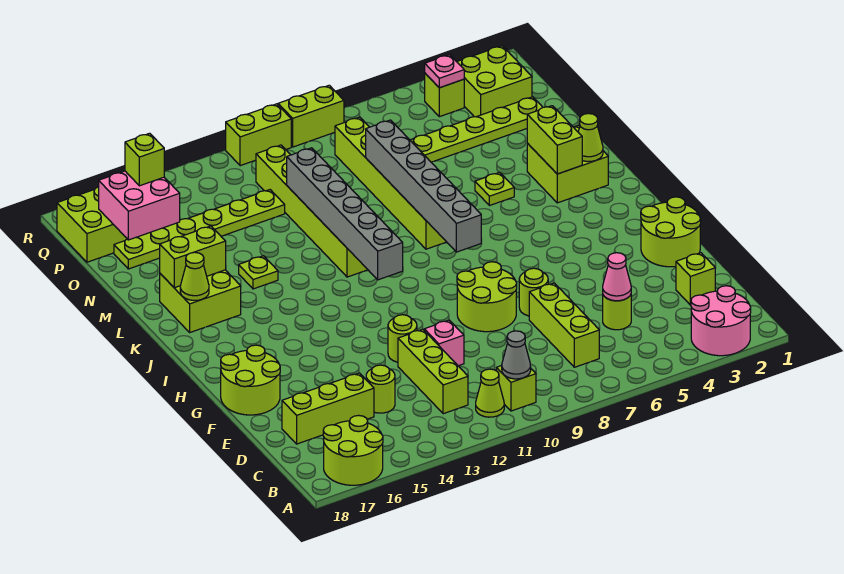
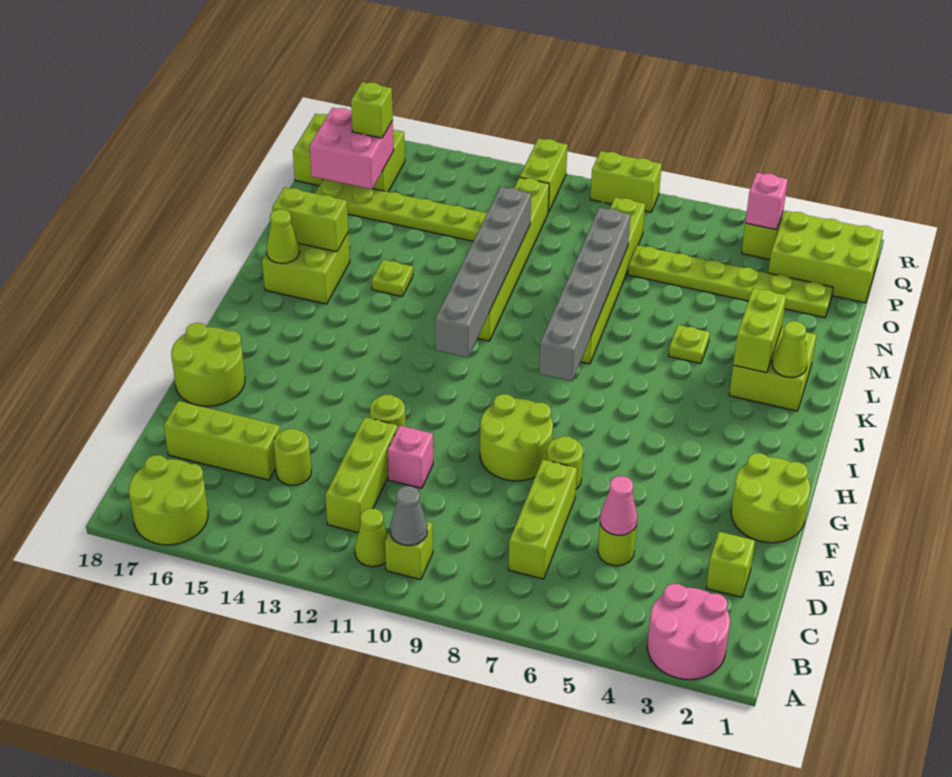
lime brick P2:Q3 level 1 -> lime brick P1:Q3 level 1
pink plate Q4 level 2 -> pink brick Q4 level 2
lime brick R10:R11 level 1 -> lime brick Q11:R11 level 1

